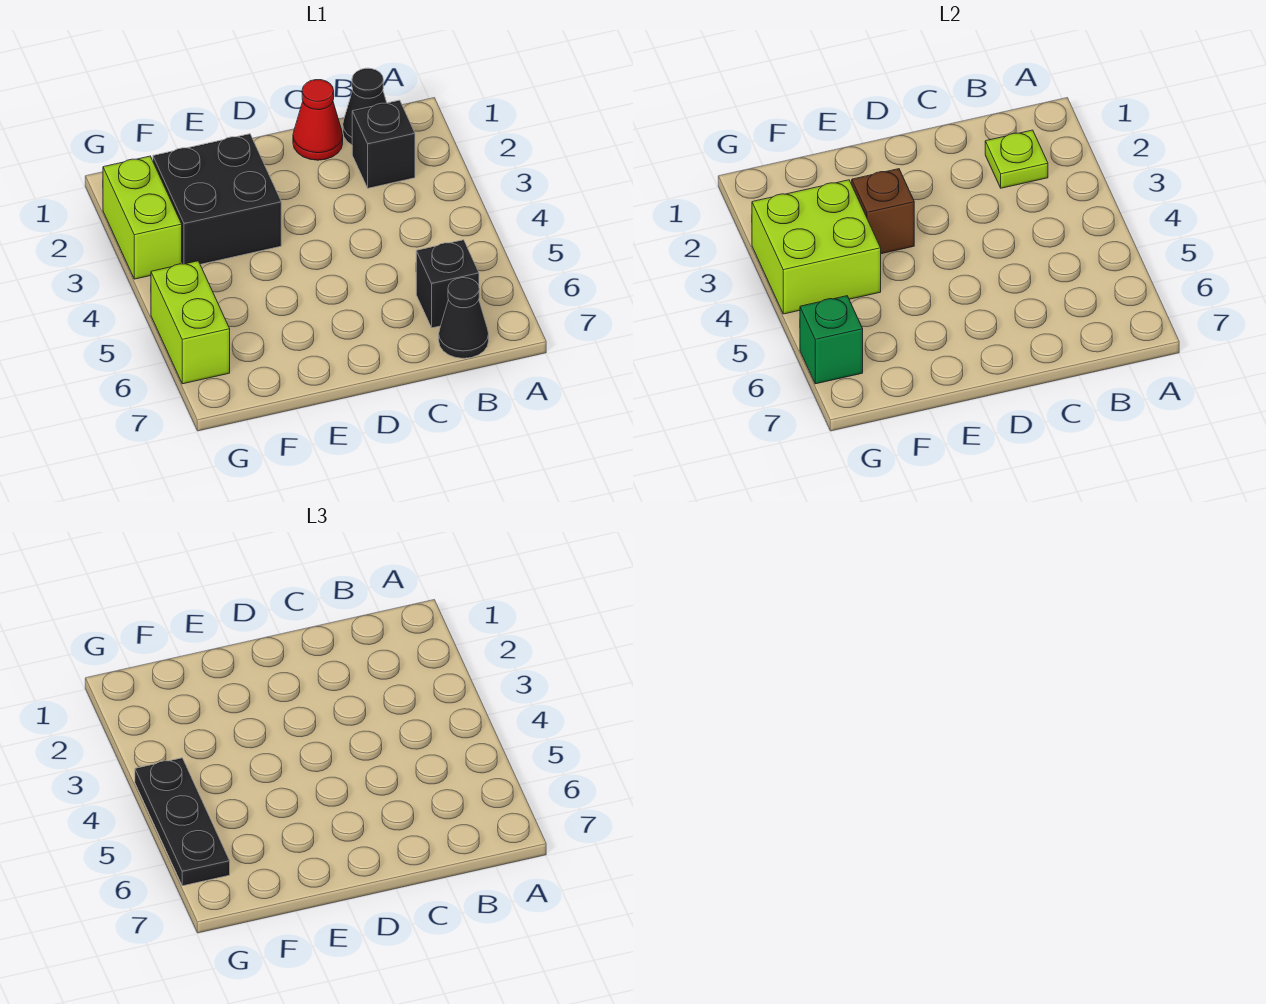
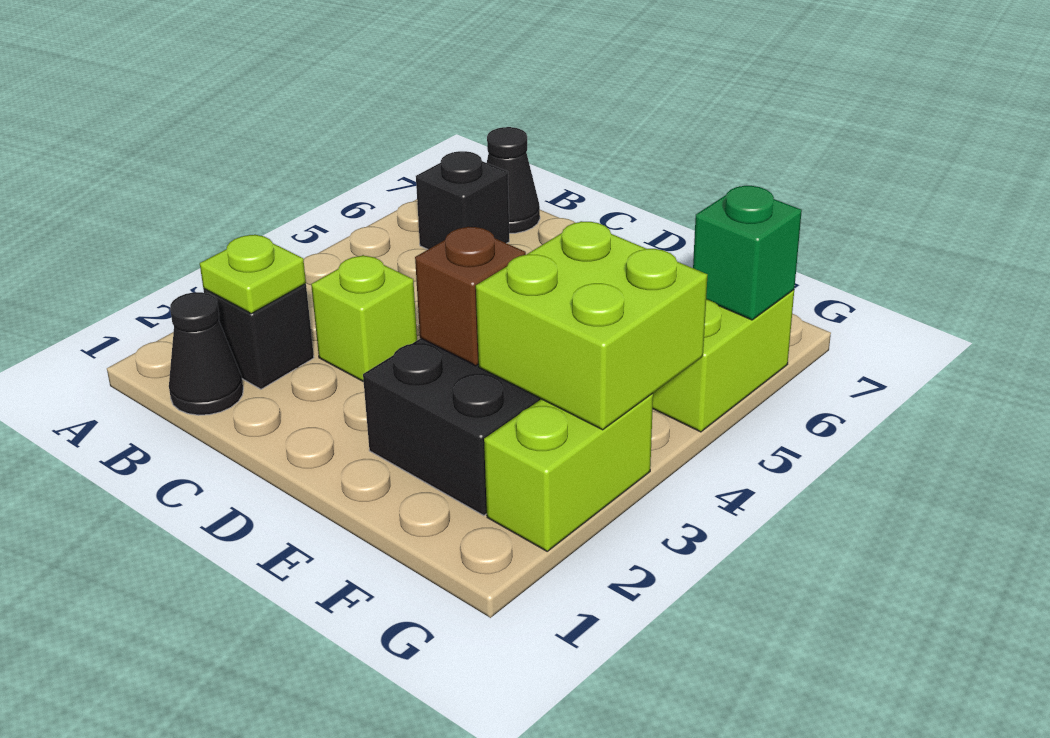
red cone C1 level 1 -> none
none -> lime brick C3 level 1
black plate G4:G6 level 3 -> none

